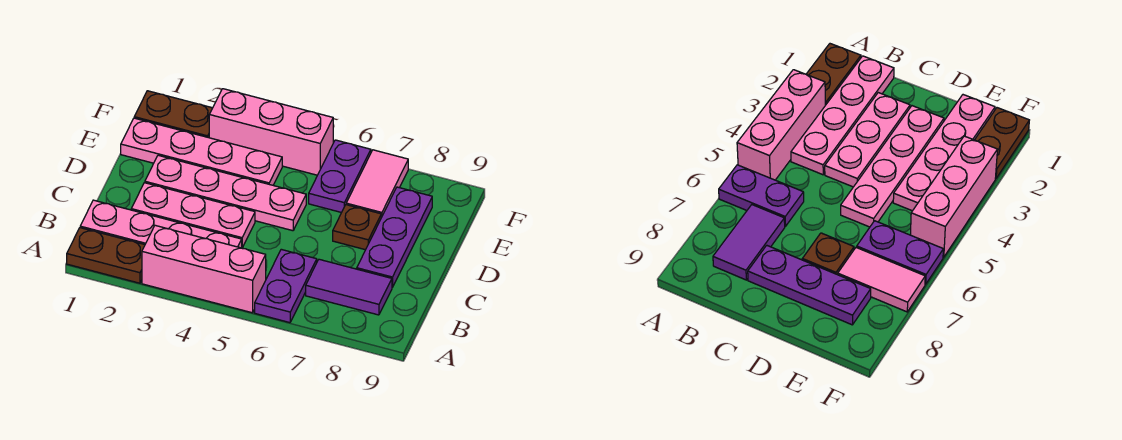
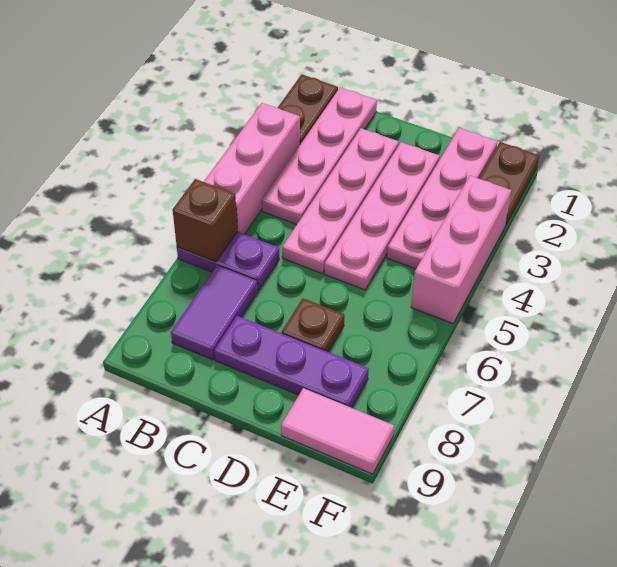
none -> brown brick A6 level 2
pink plate C2:C4 level 1 -> pink plate C2:C5 level 1
purple plate E6:F6 level 1 -> none
pink tile E7:F7 level 1 -> pink tile E9:F9 level 1

